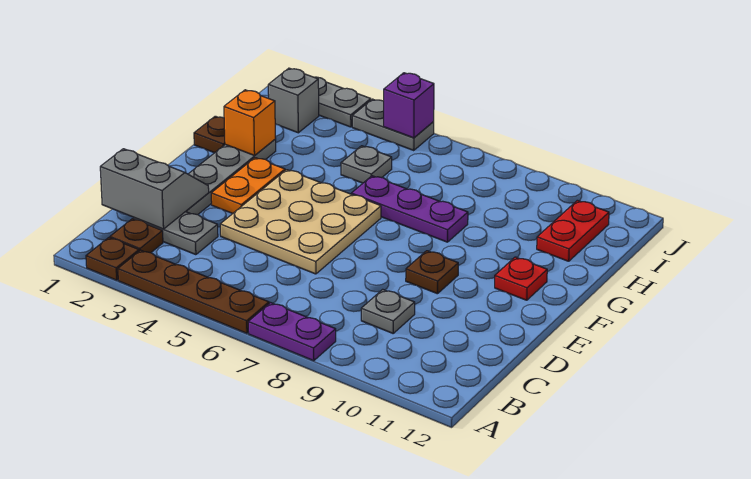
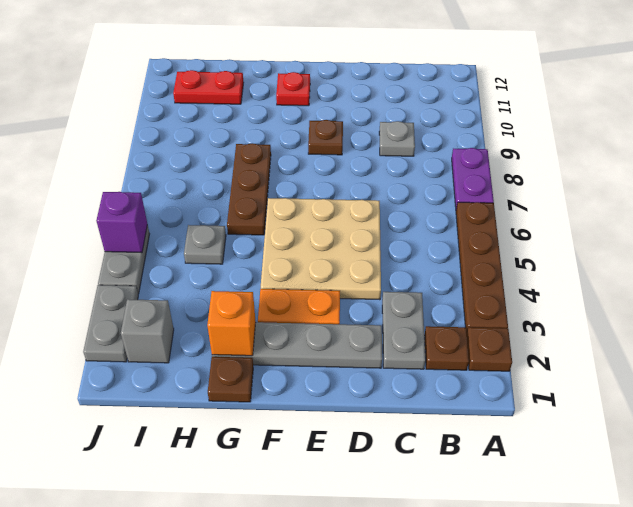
grey slope C1:D2 level 2 top C -> none
purple plate G6:G8 level 1 -> brown plate G6:G8 level 1

